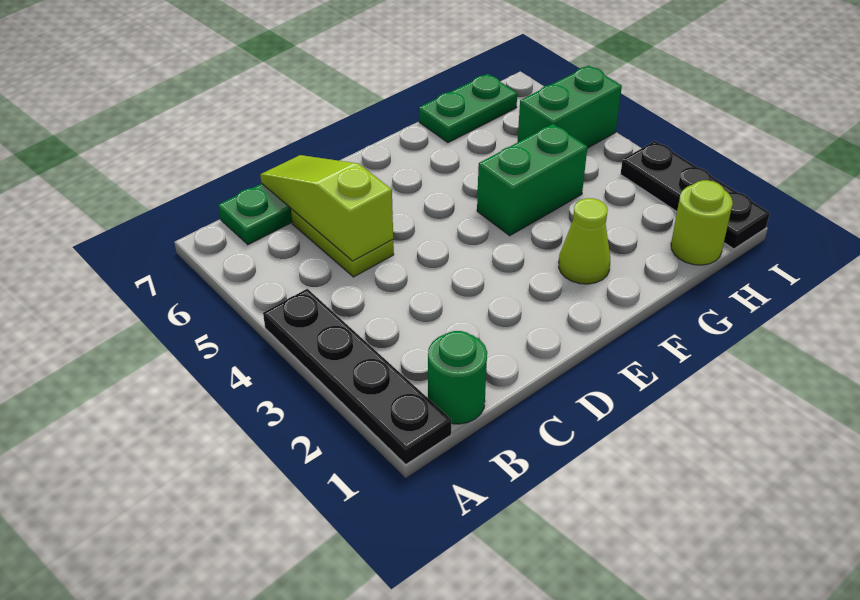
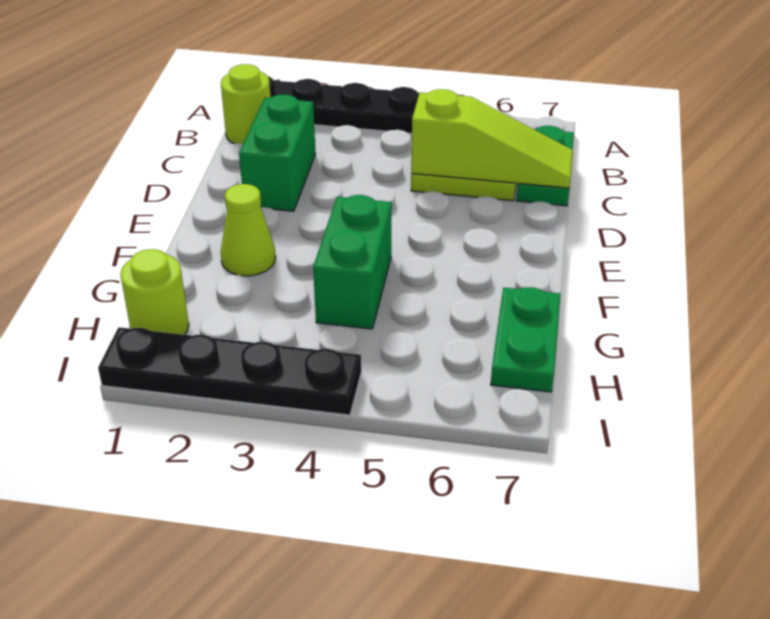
green round brick B1 level 1 -> lime round brick B1 level 1
green brick H5:I5 level 1 -> green brick C2:D2 level 1
black plate I1:I3 level 1 -> black plate I1:I4 level 1

